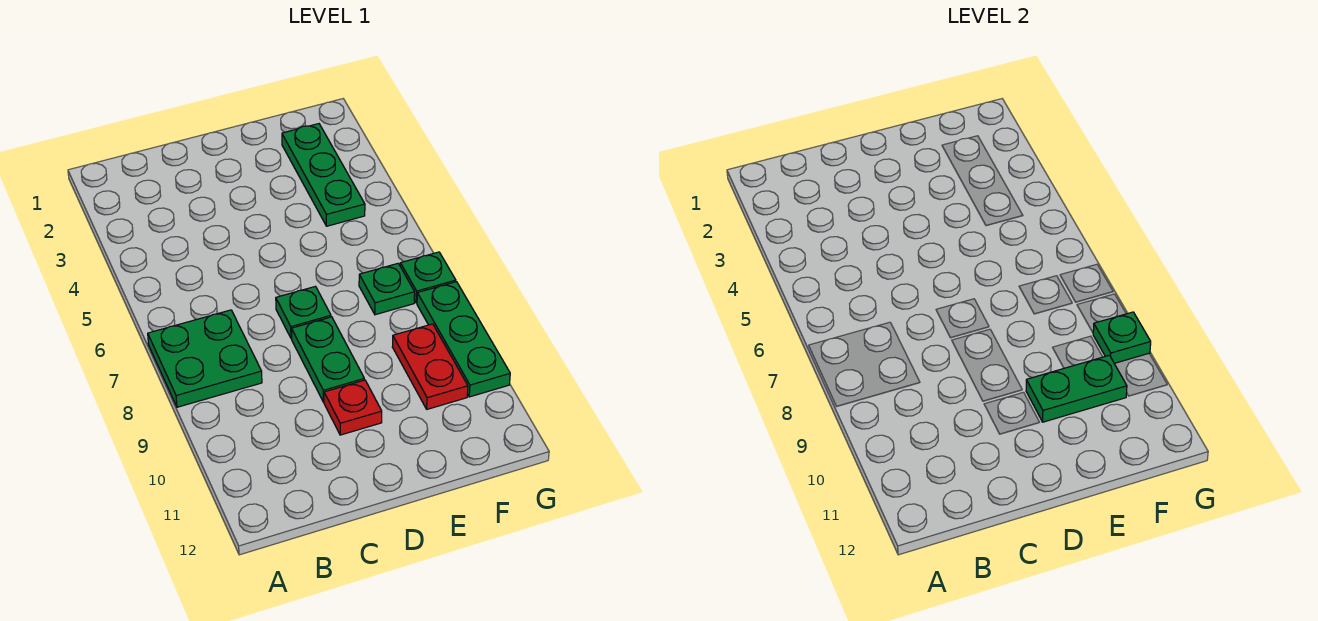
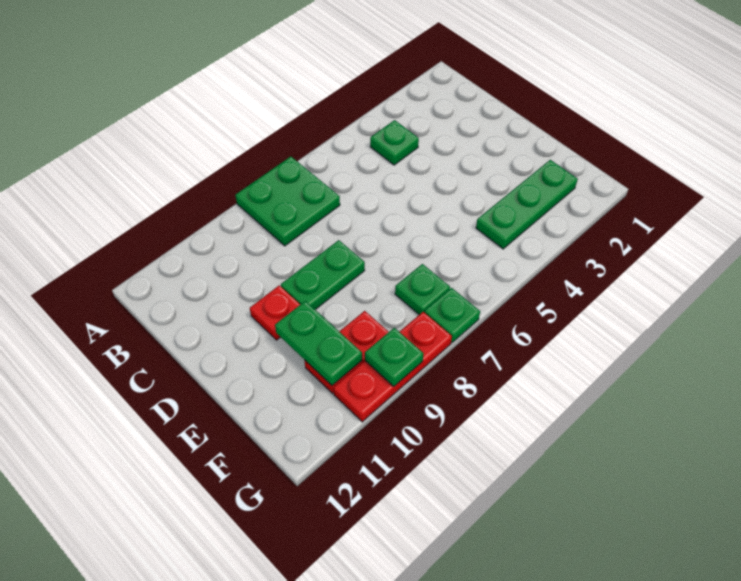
green plate D7 level 1 -> green plate B4 level 1
green plate G8:G10 level 1 -> red plate G8:G10 level 1

